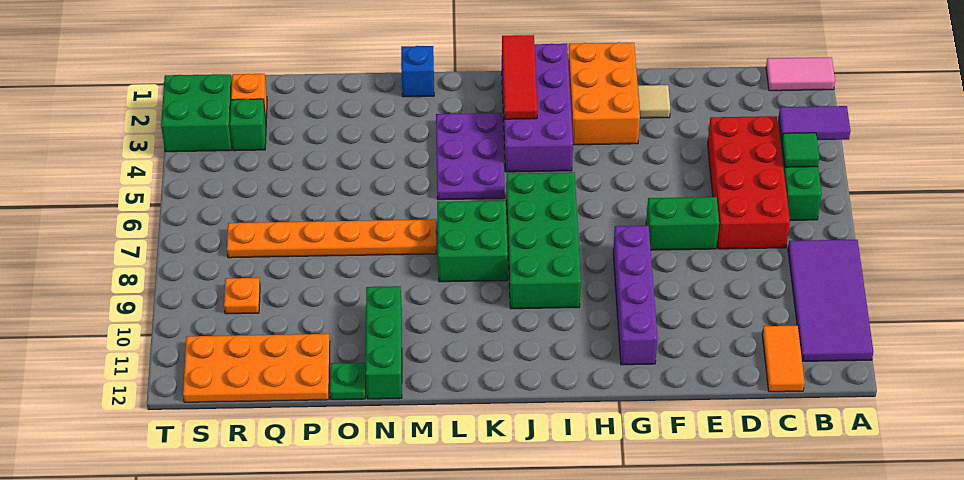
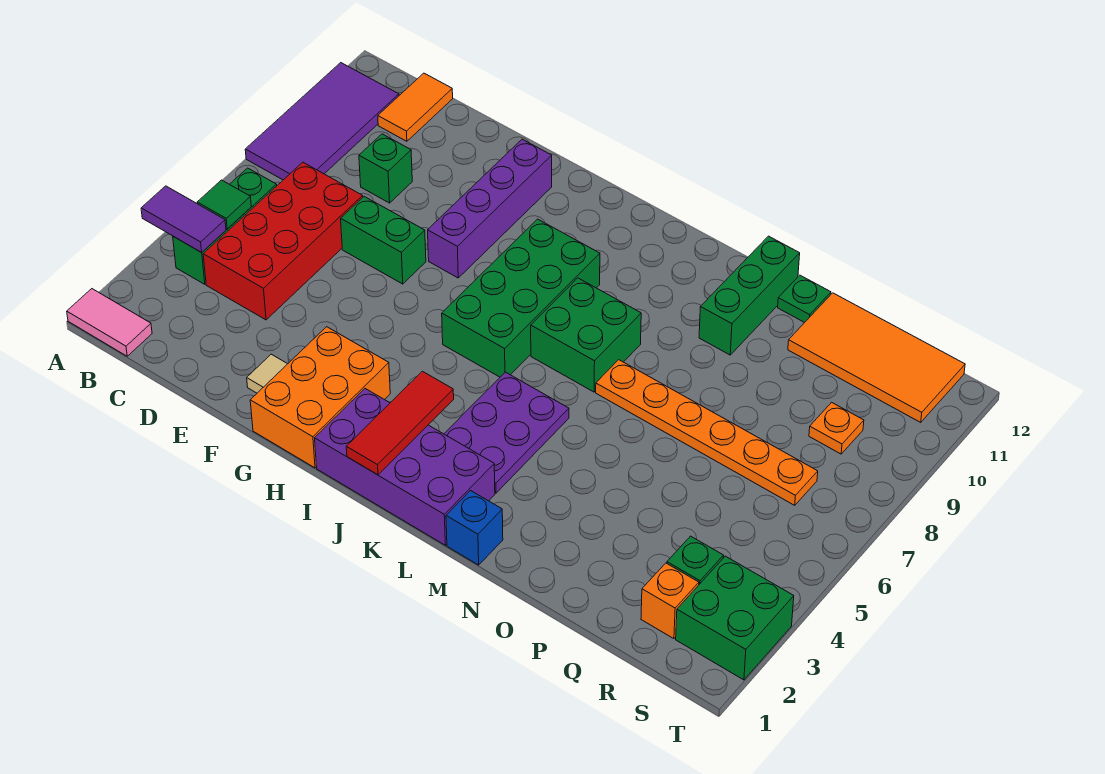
none -> green brick D9 level 1
purple brick I1:J4 level 1 -> purple brick I1:L2 level 1
orange plate P11:S12 level 1 -> orange tile P11:S12 level 1

